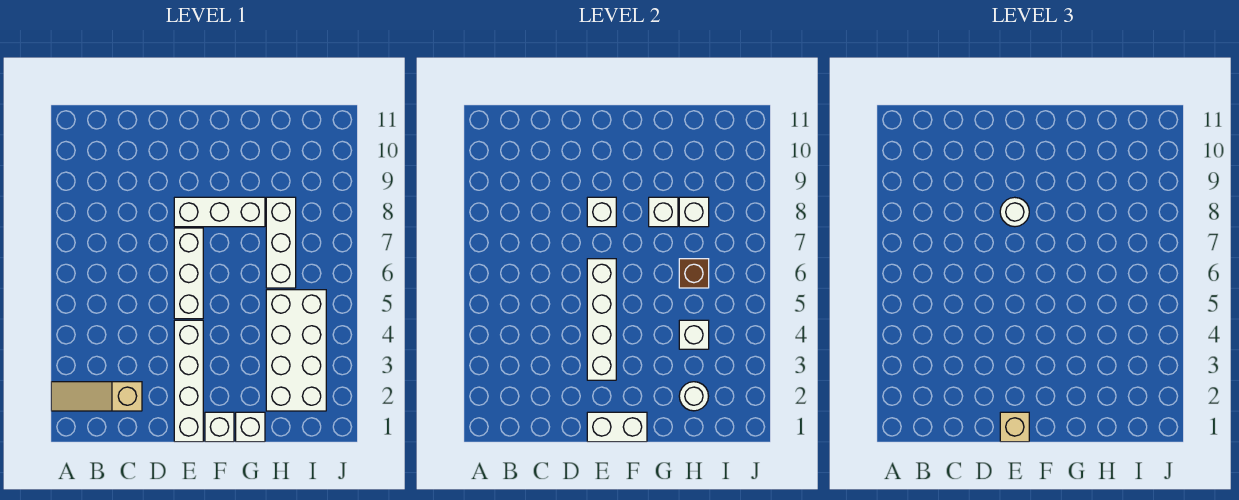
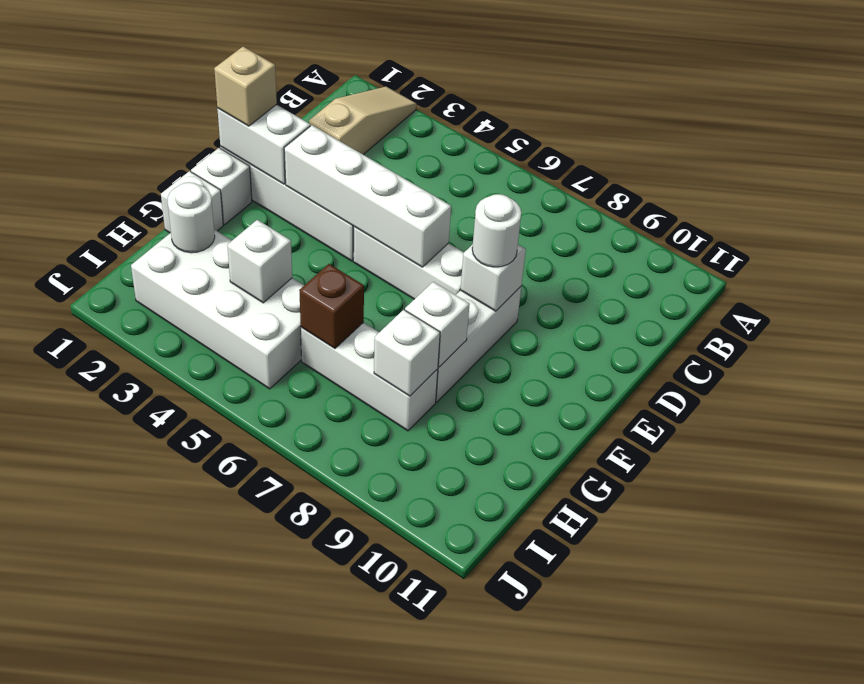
white brick E1:F1 level 2 -> white brick E1:E2 level 2

